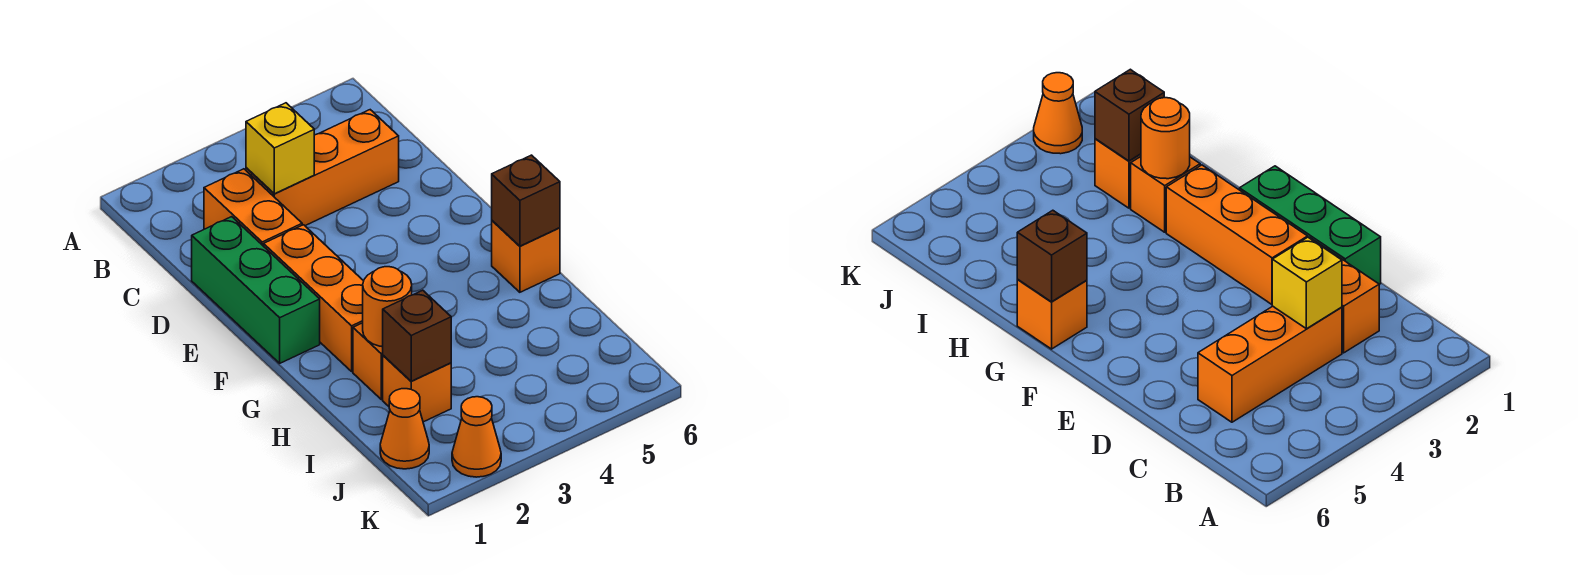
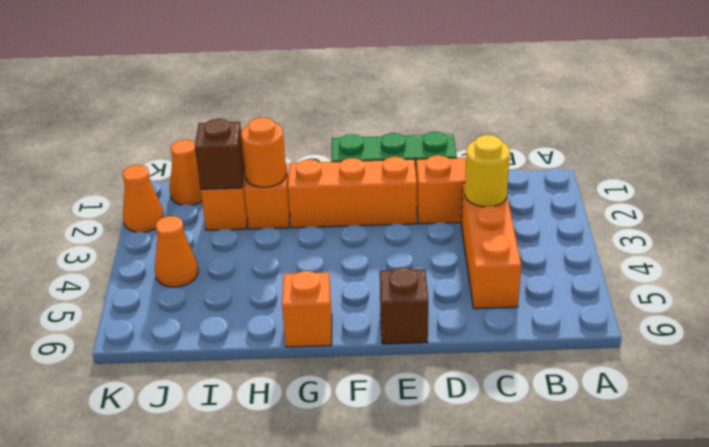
yellow brick C3 level 2 -> yellow round brick C3 level 2
brown brick G6 level 2 -> brown brick E6 level 1
none -> orange cone J4 level 1

